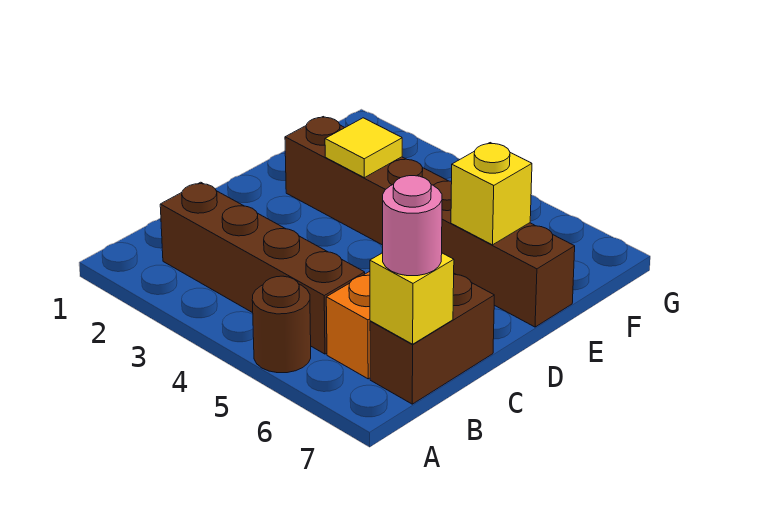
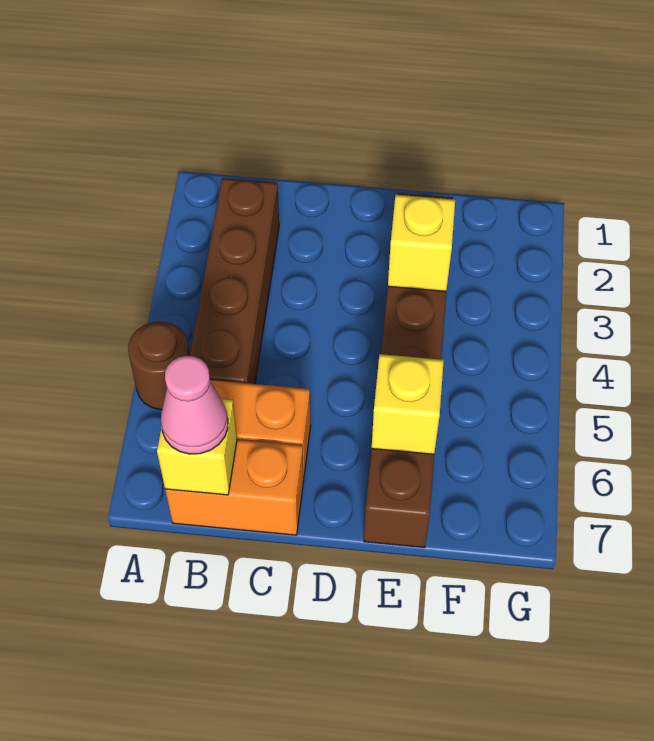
brown brick B7:C7 level 1 -> orange brick B7:C7 level 1
pink round brick B7 level 3 -> pink cone B7 level 3
yellow tile E3 level 2 -> yellow brick E3 level 2

